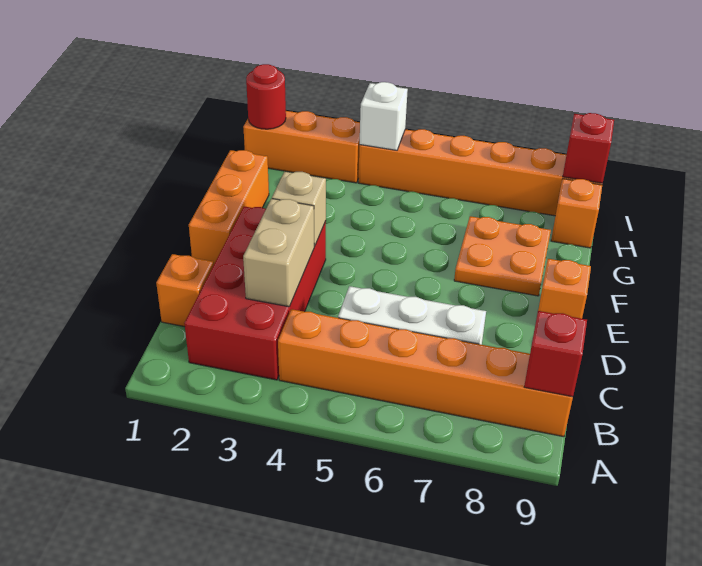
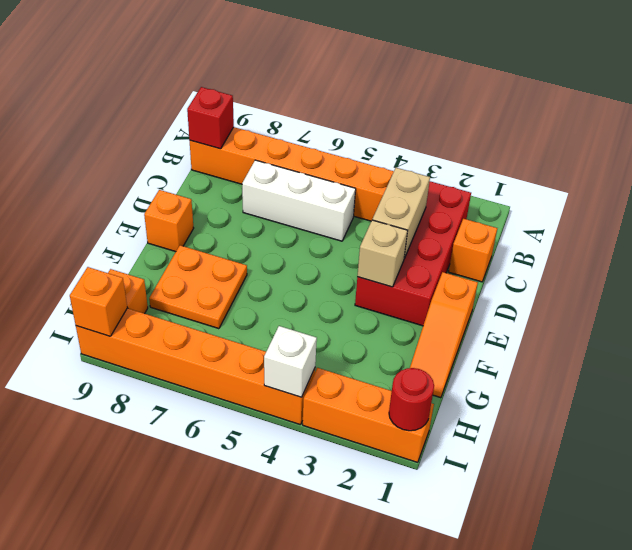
orange brick E1:G1 level 1 -> orange slope E1:G1 level 1 top E
red brick I9 level 2 -> orange brick I9 level 2

